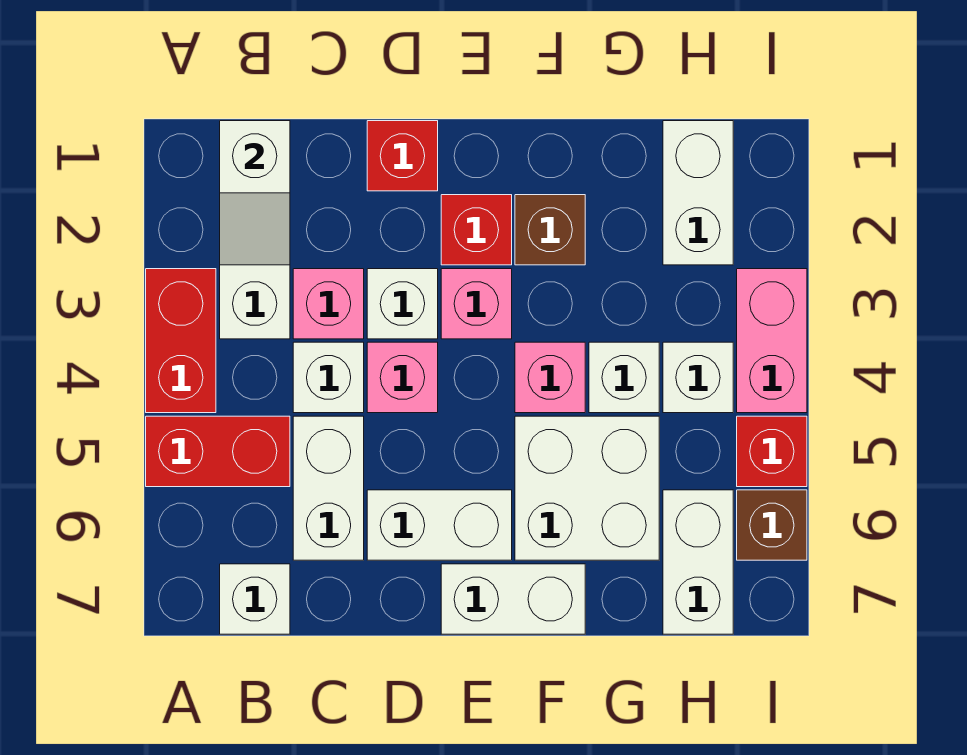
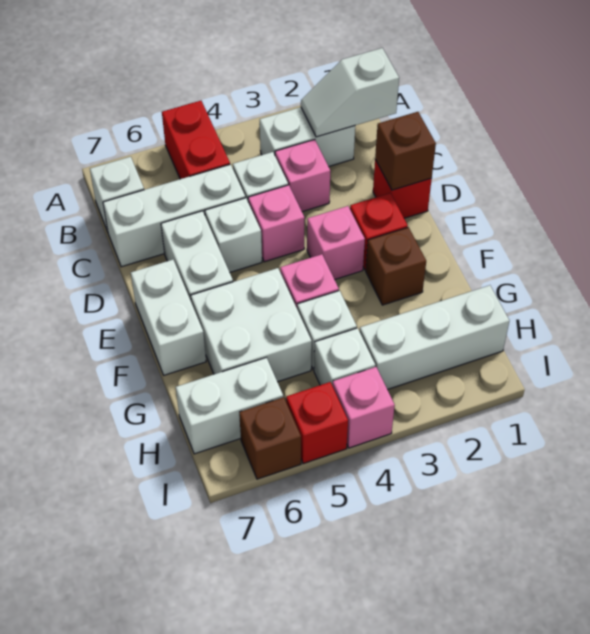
red brick A3:A4 level 1 -> none
white brick C5:C6 level 1 -> white brick C5:C7 level 1
none -> brown brick D1 level 2
white brick D3 level 1 -> white brick D5 level 1
white brick H1:H2 level 1 -> white brick H1:H3 level 1
pink brick I3:I4 level 1 -> pink brick I4 level 1

